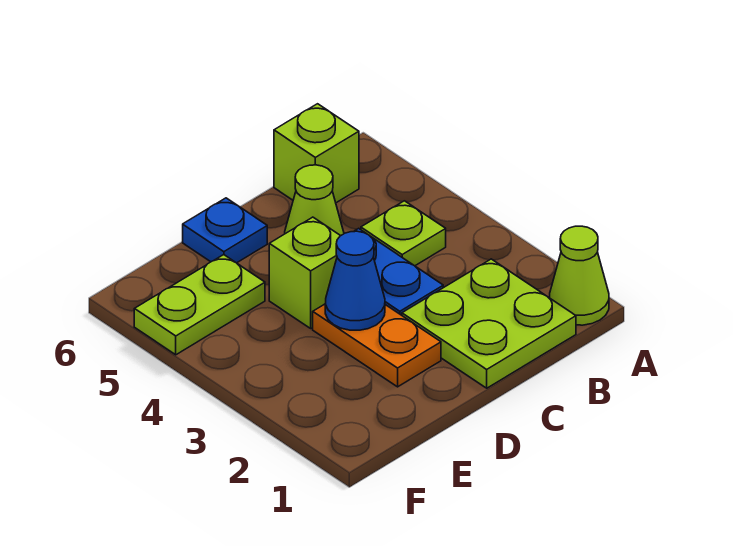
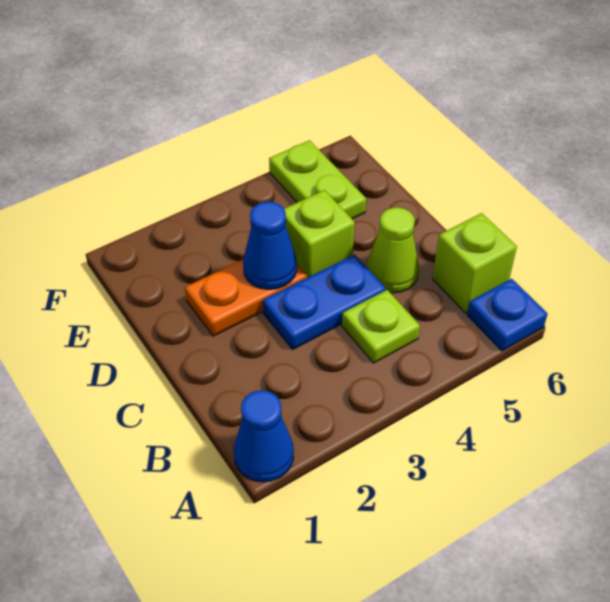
lime cone A1 level 1 -> blue cone A1 level 1
lime plate B1:C2 level 1 -> none
blue plate D6 level 1 -> blue plate A6 level 1

